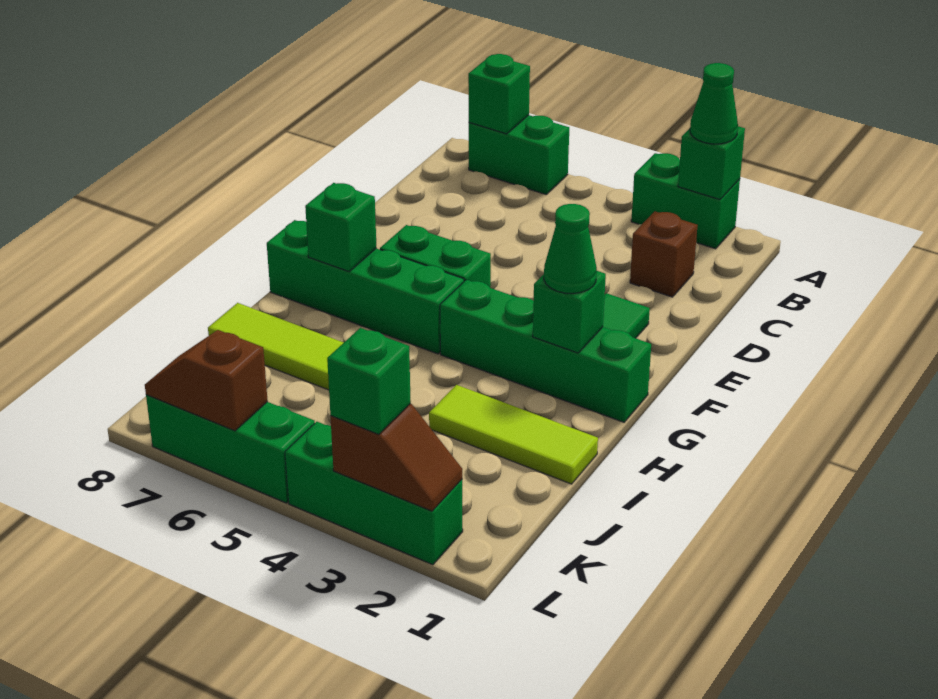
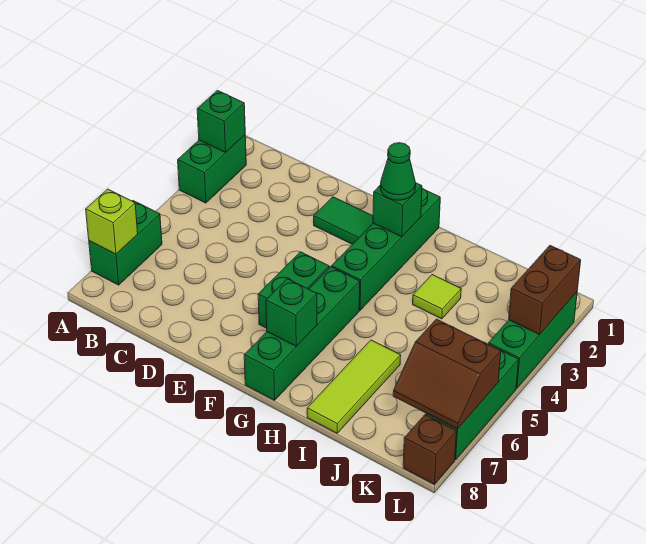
green cone A2 level 3 -> none
green brick A7 level 2 -> lime brick A7 level 2
brown brick C2 level 1 -> brown brick L8 level 1
lime tile I1:I3 level 1 -> lime tile I3 level 1
brown slope L2:L3 level 2 top 3 -> brown brick L2:L3 level 2
green brick L3 level 3 -> none
brown slope L6:L7 level 2 top 6 -> brown slope K6:L7 level 2 top 6

